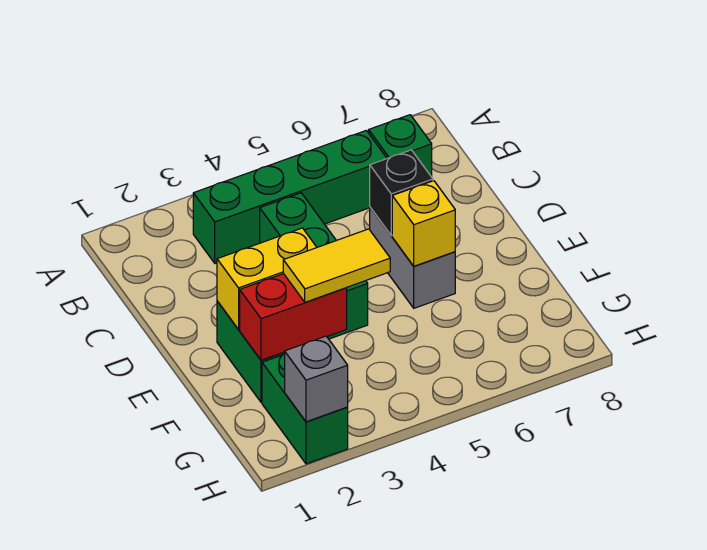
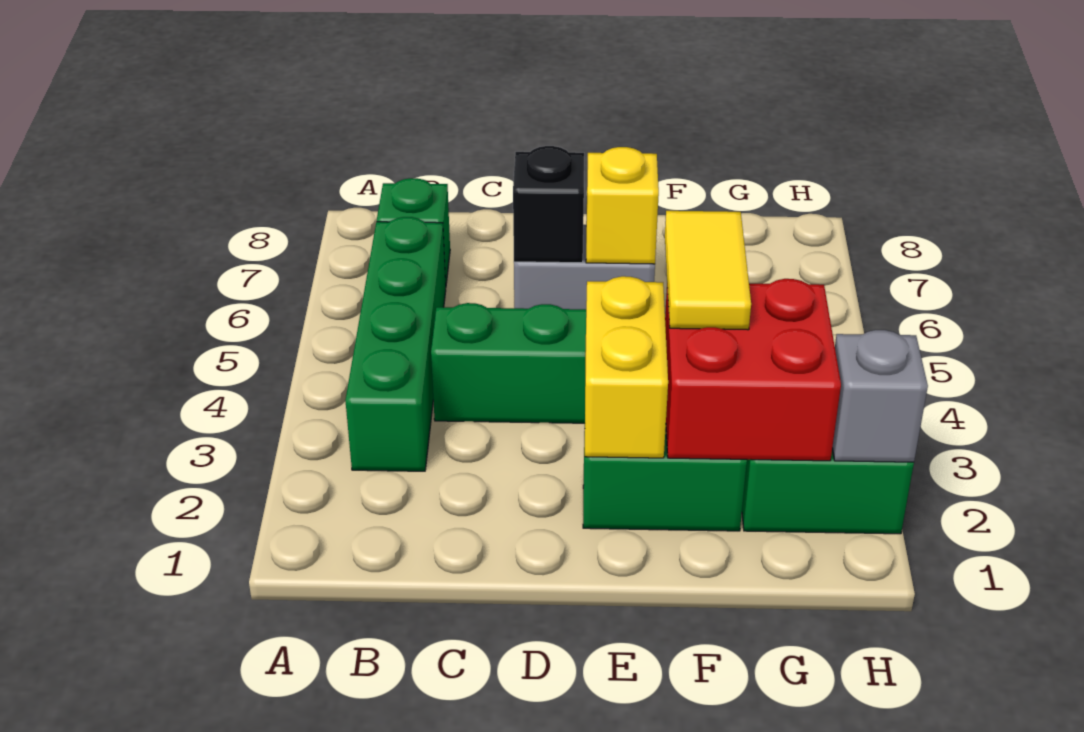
red brick F2:F3 level 2 -> red brick F2:G3 level 2

